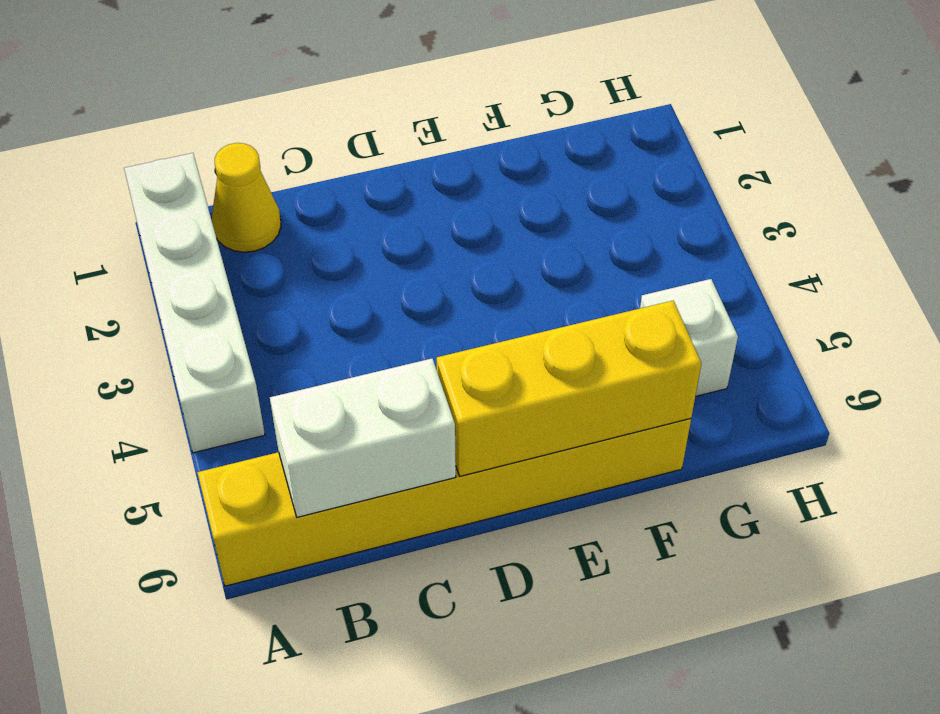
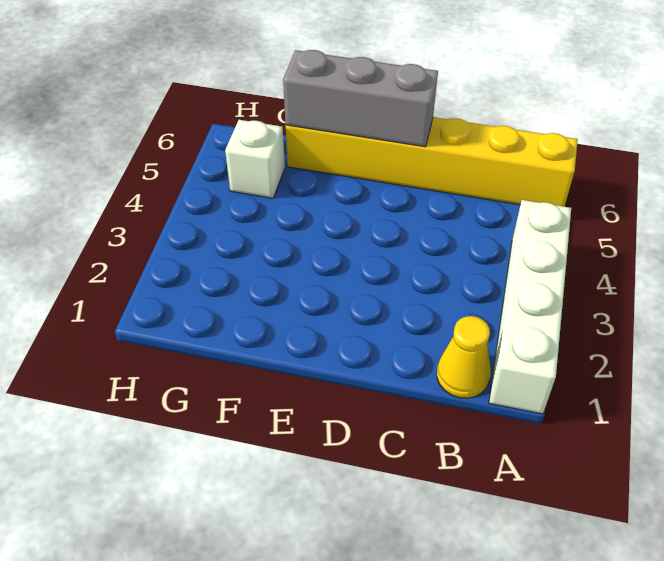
white brick B6:C6 level 2 -> none
yellow brick D6:F6 level 2 -> grey brick D6:F6 level 2

